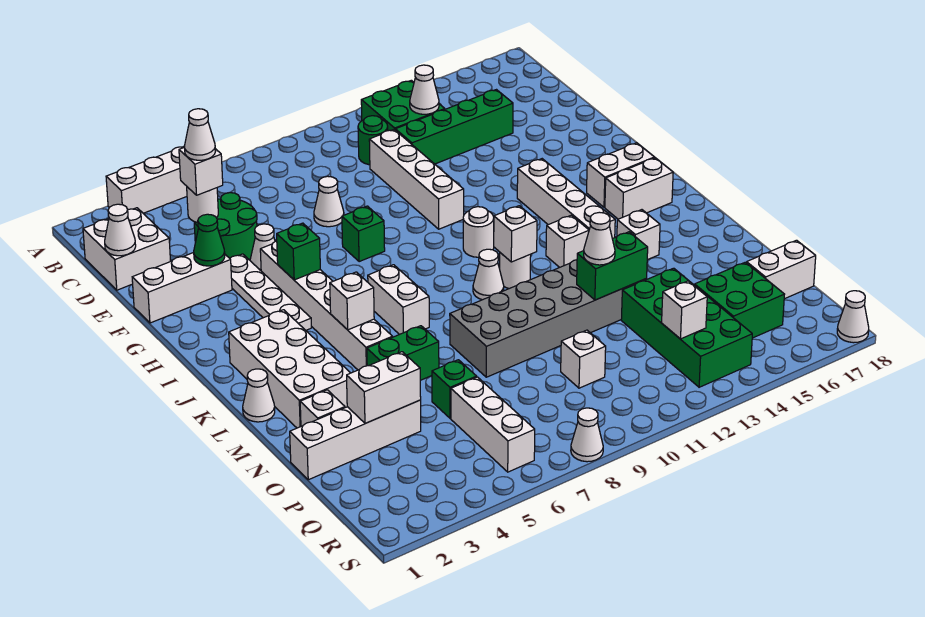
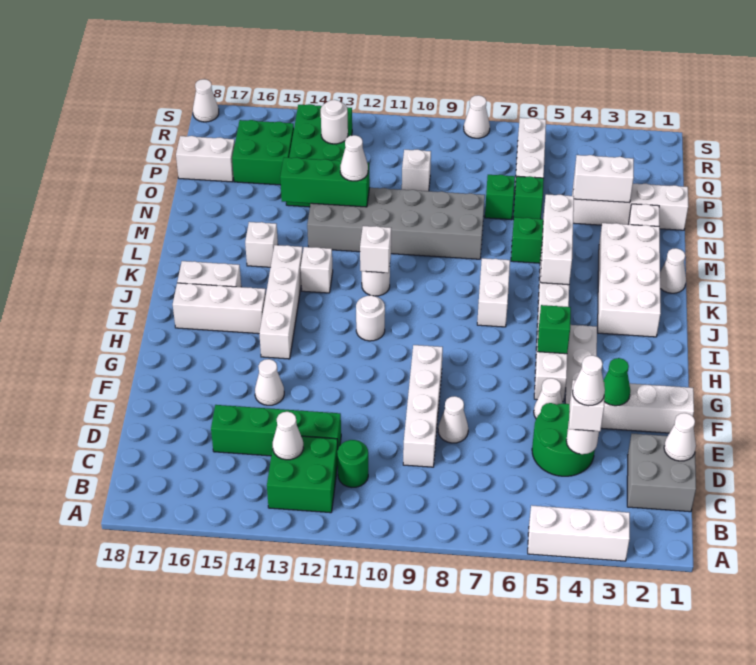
white brick C1:D2 level 1 -> grey brick C1:D2 level 1
white brick D11:G11 level 1 -> white brick D9:G9 level 1
green brick G8 level 1 -> green brick O7 level 1
white brick I16:I17 level 1 -> white brick I15:I17 level 1
white brick K5 level 2 -> white brick K5:M5 level 2
white cone K10 level 1 -> white cone F14 level 1
green brick N12:N13 level 2 -> green brick N12:N14 level 2
white brick Q13 level 2 -> white round brick Q13 level 2

